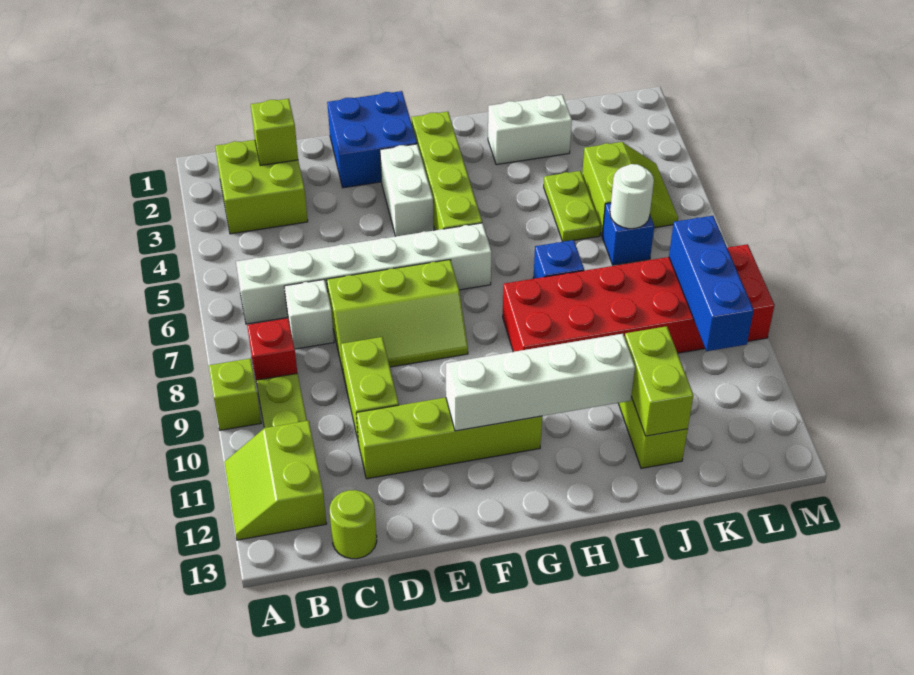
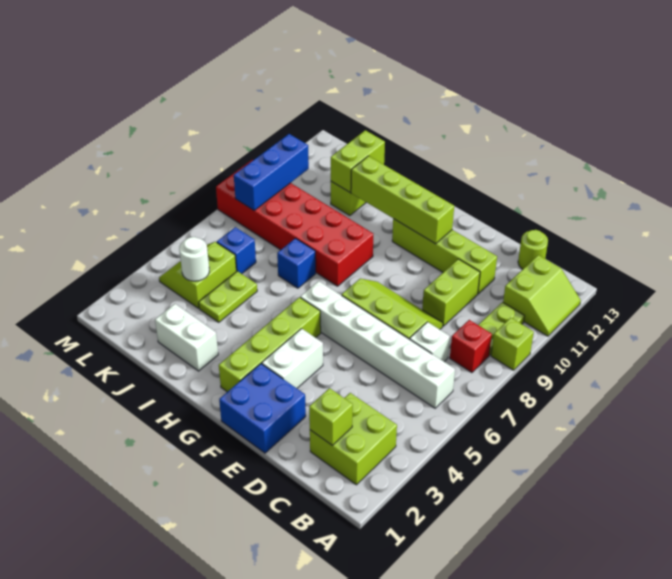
white brick F11:I11 level 2 -> lime brick F11:I11 level 2
white round brick K6 level 2 -> white round brick K4 level 2

